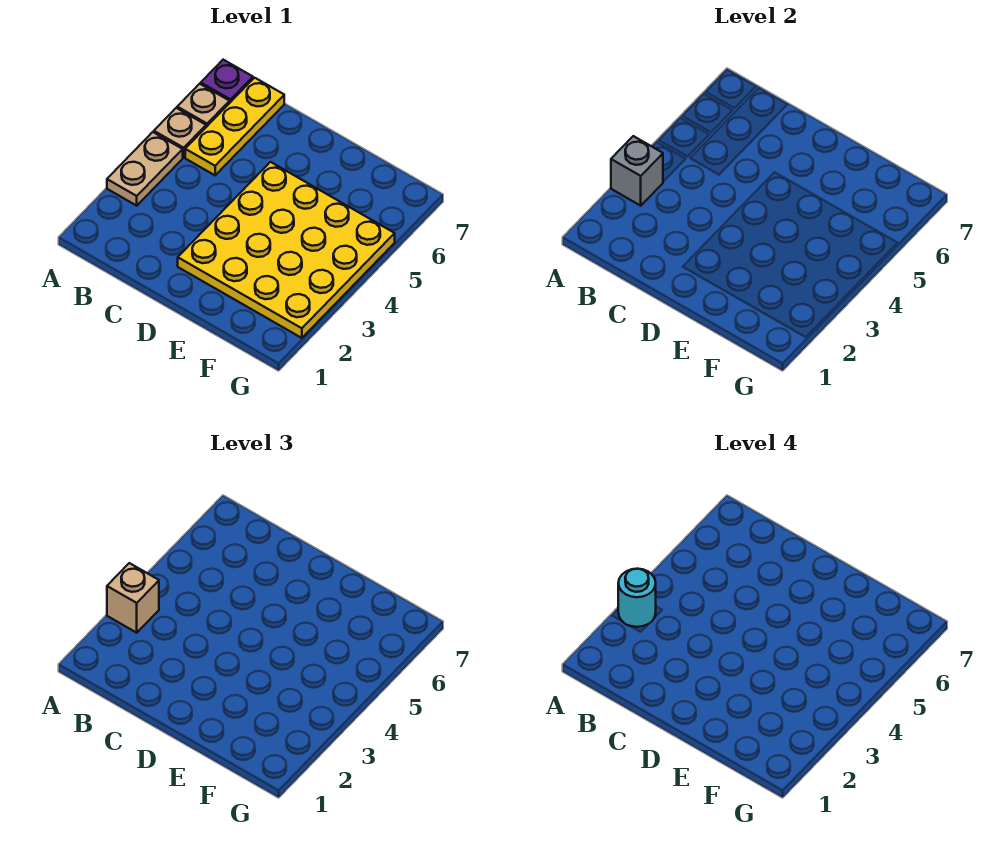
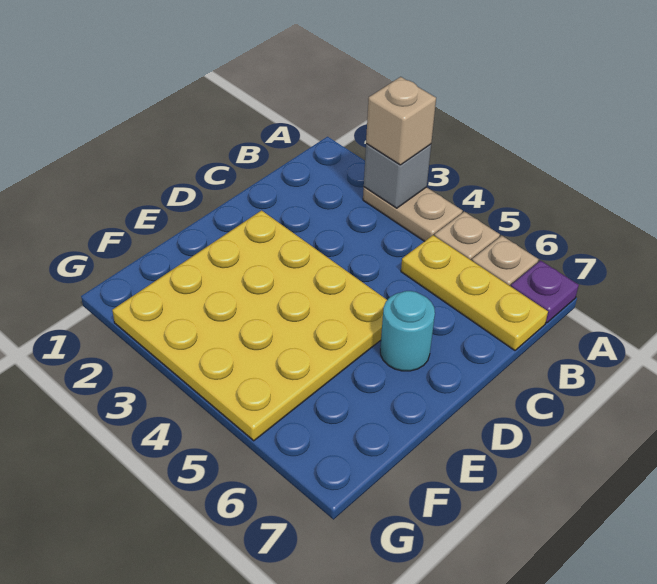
cyan round brick A3 level 4 -> cyan round brick D6 level 1

